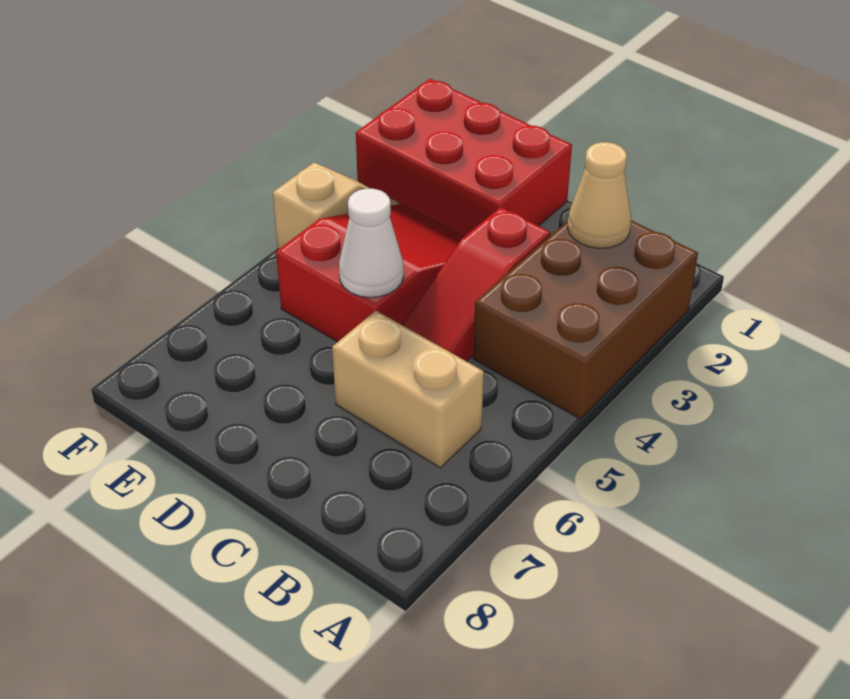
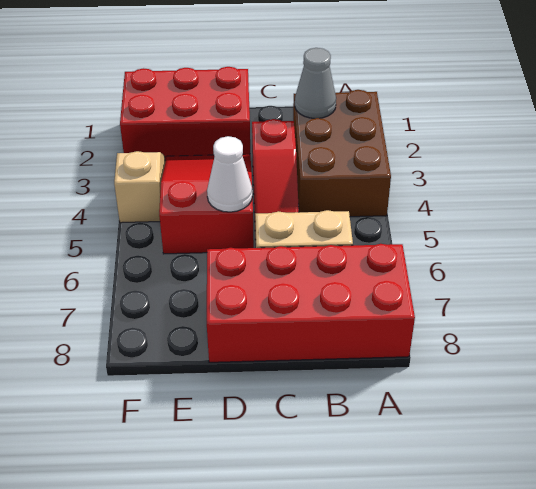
none -> red brick A7:D8 level 1
tan cone B2 level 2 -> grey cone B2 level 2

